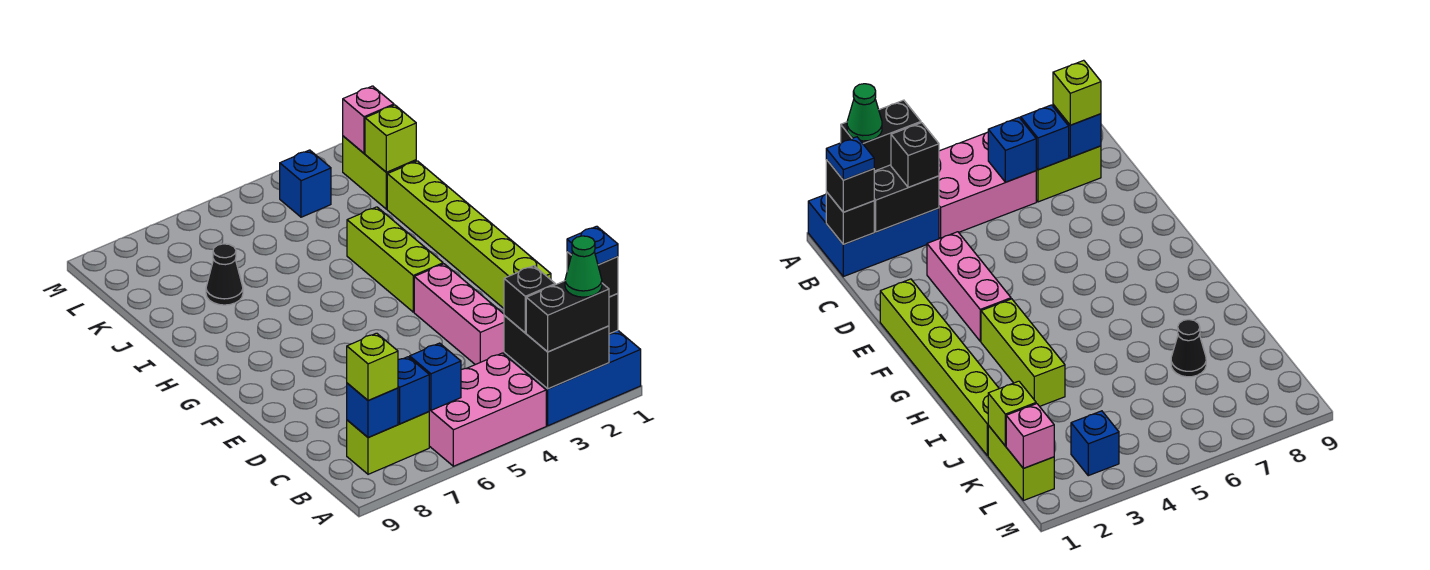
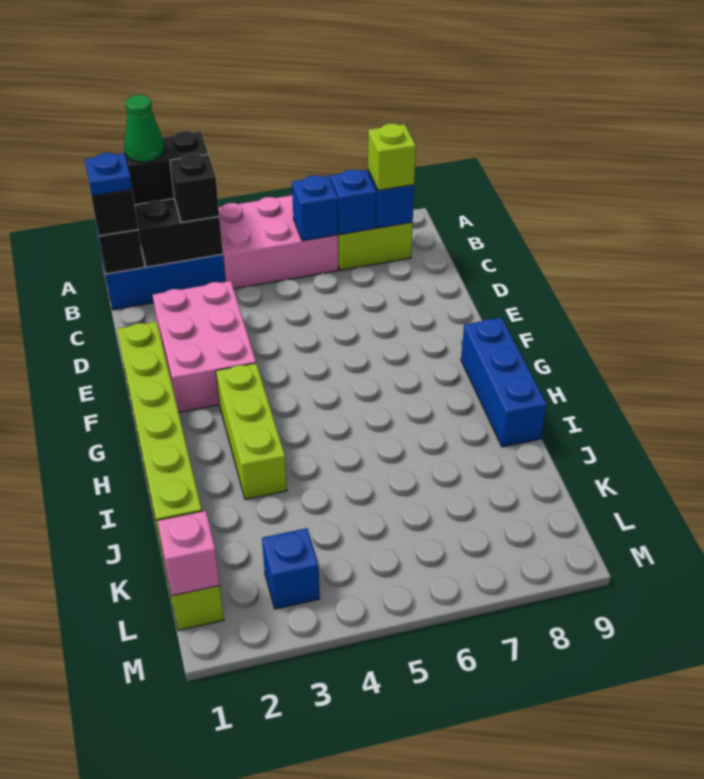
pink brick D3:F3 level 1 -> pink brick D2:F3 level 1
none -> blue brick G9:I9 level 1
black cone J7 level 1 -> none
lime brick K1 level 2 -> none

